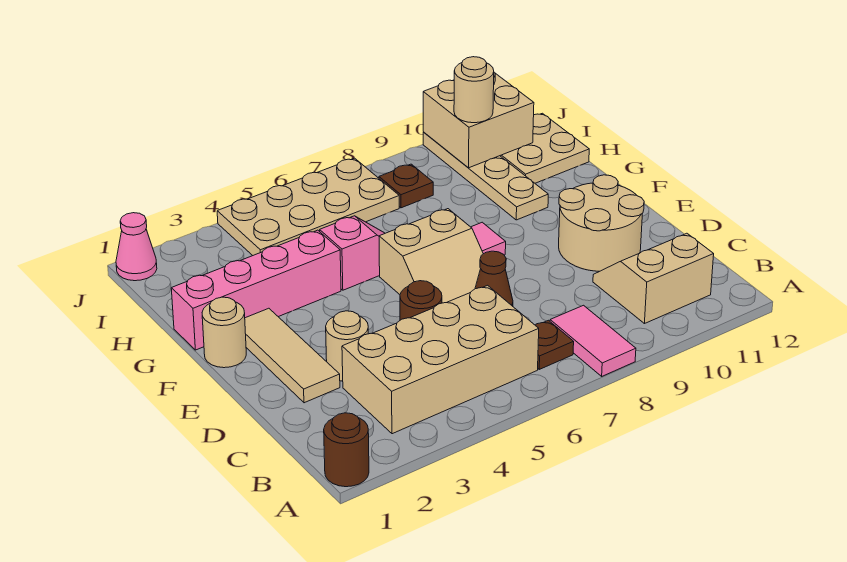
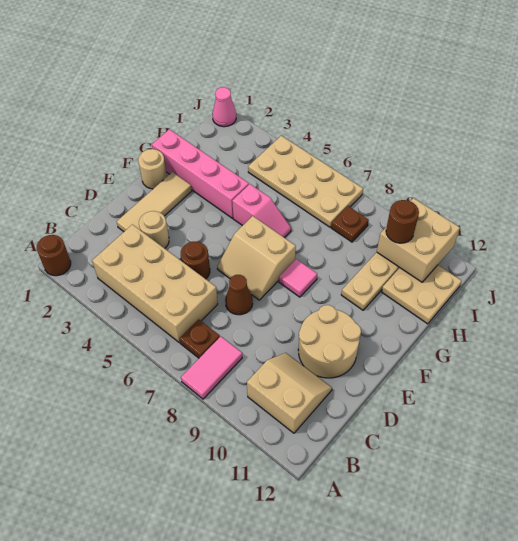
tan round brick I10 level 3 -> brown round brick I10 level 3

